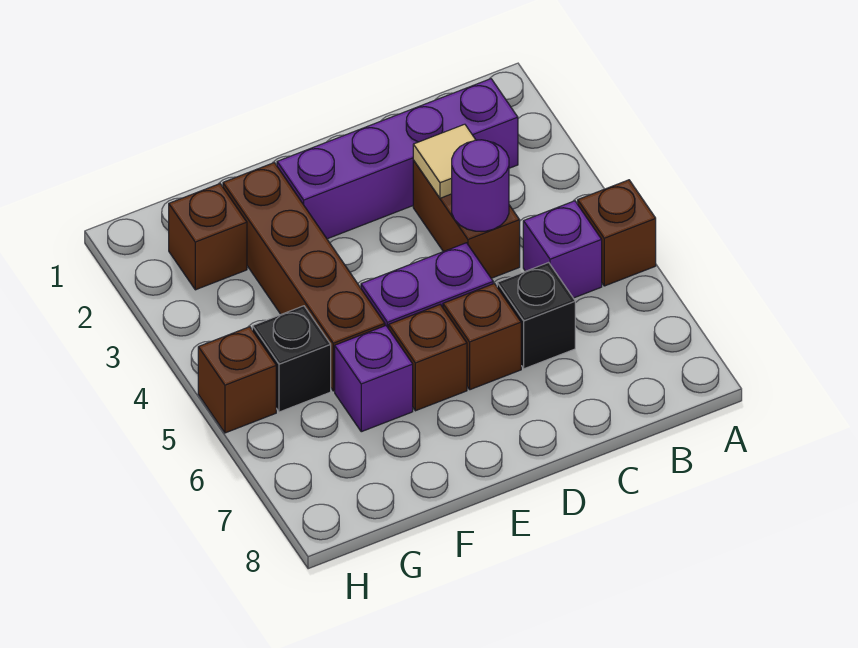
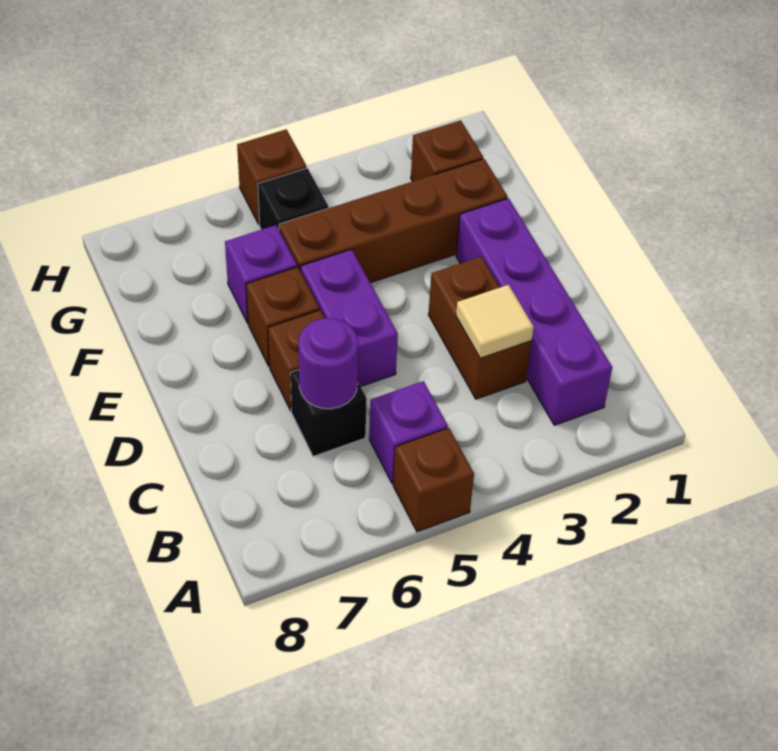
brown brick C3:C4 level 1 -> brown brick C3:D3 level 1
purple round brick C4 level 2 -> purple round brick C6 level 2

